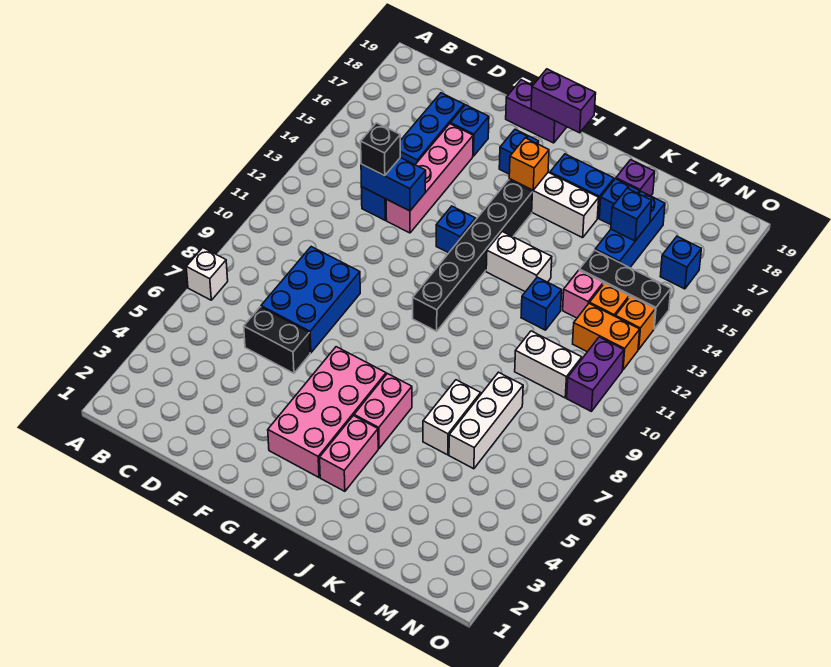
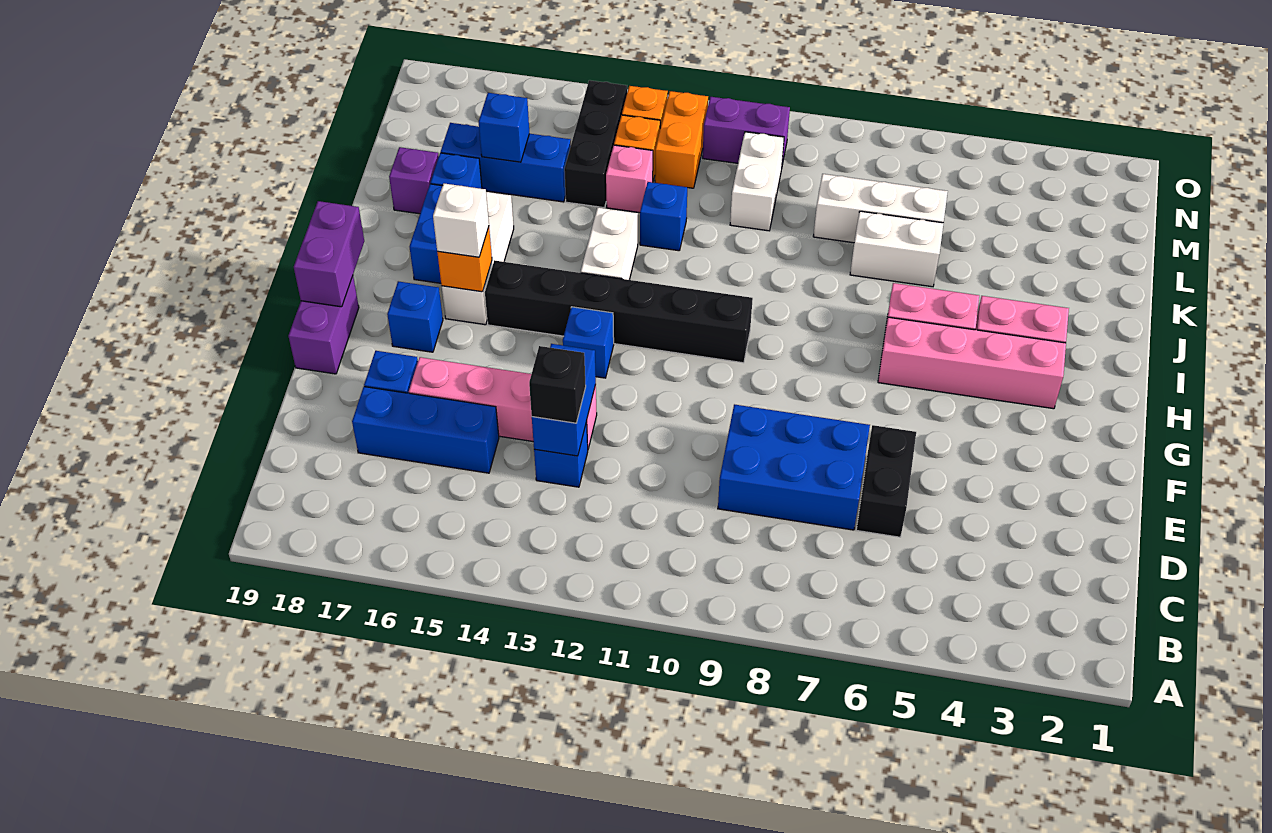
white brick A7 level 1 -> white brick H16 level 3
pink brick G3:H6 level 1 -> pink brick H3:H6 level 1
blue brick N16 level 1 -> none

